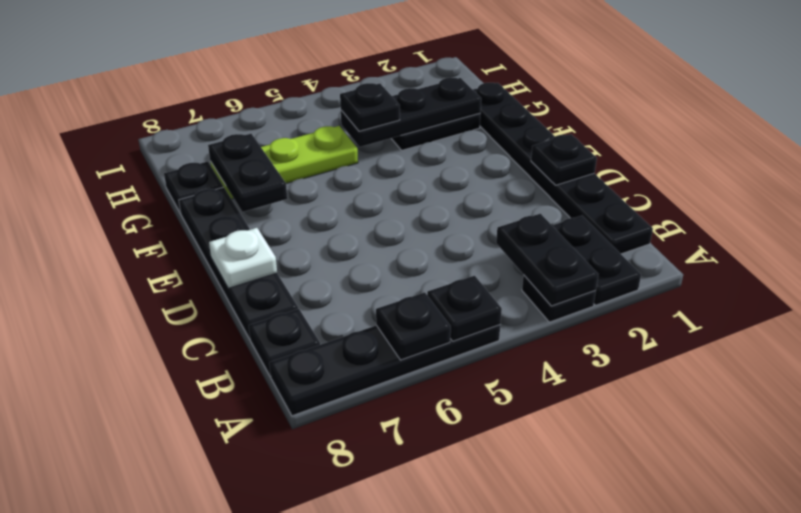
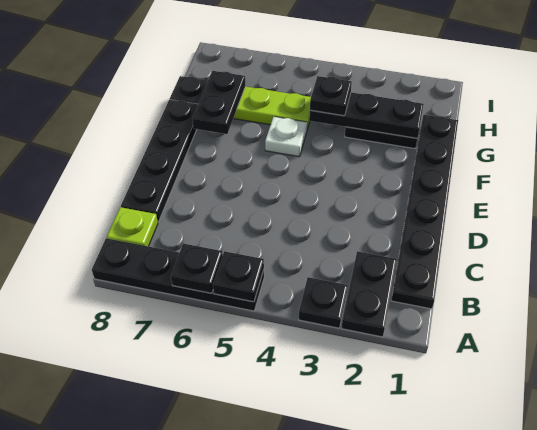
black plate A3:B3 level 2 -> none
black plate B8 level 1 -> lime plate B8 level 1
black plate D1 level 2 -> none
white plate D8 level 2 -> white plate F5 level 1

